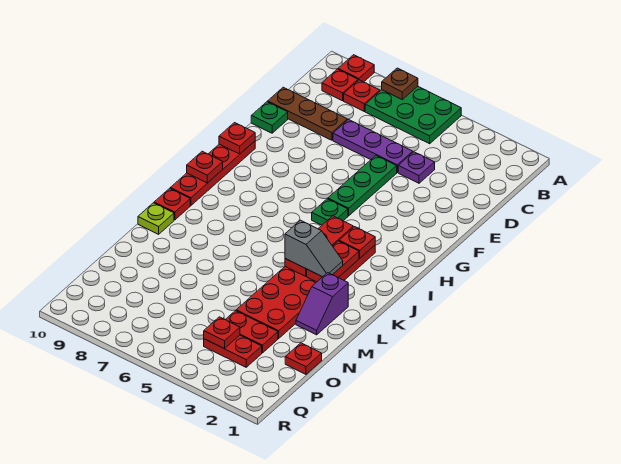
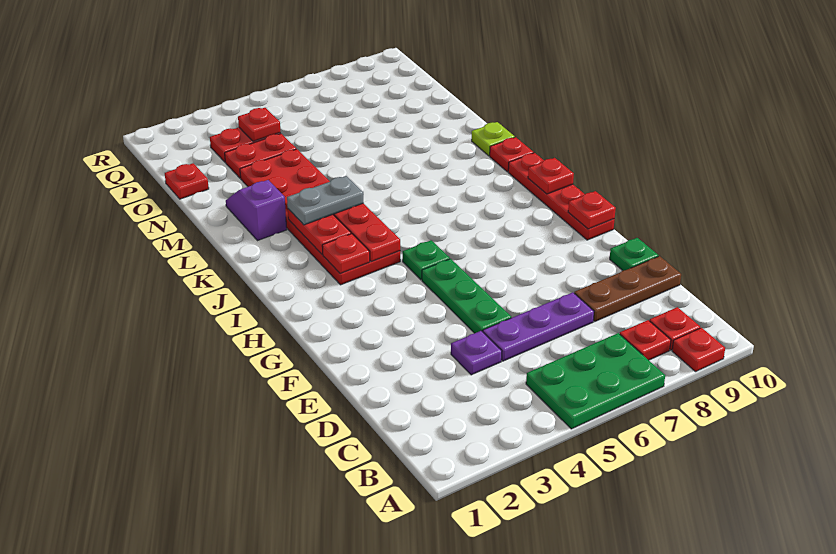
brown plate A7 level 2 -> none
grey slope K3:K4 level 3 top 4 -> grey plate K3:K4 level 3

